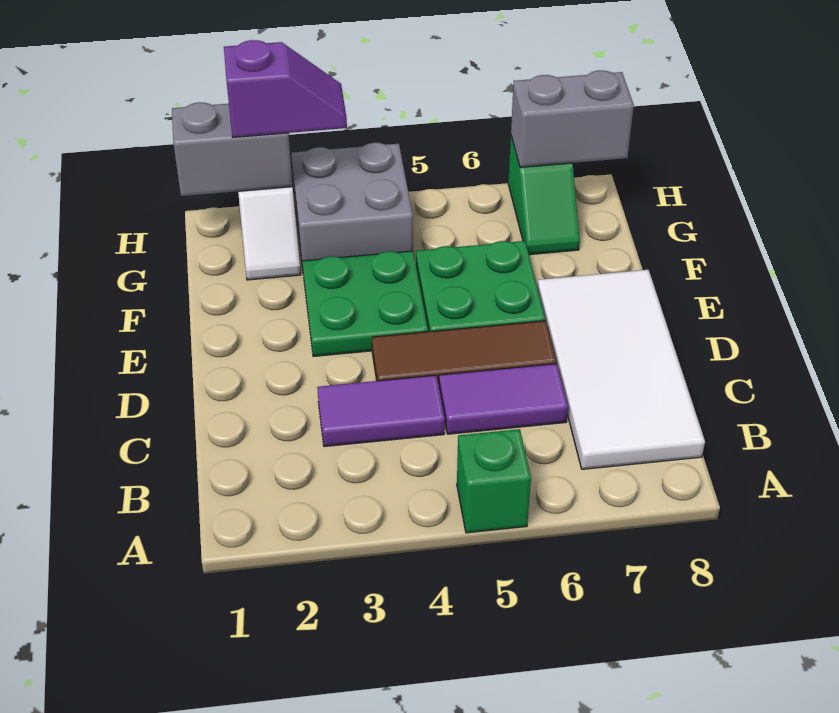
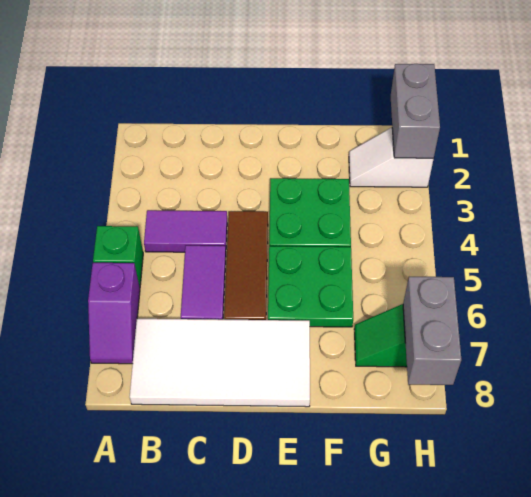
purple tile C3:C4 level 1 -> purple tile B4:C4 level 1
grey brick G3:H4 level 1 -> none
purple slope H2:H3 level 3 top 2 -> purple slope A6:A7 level 1 top 6

